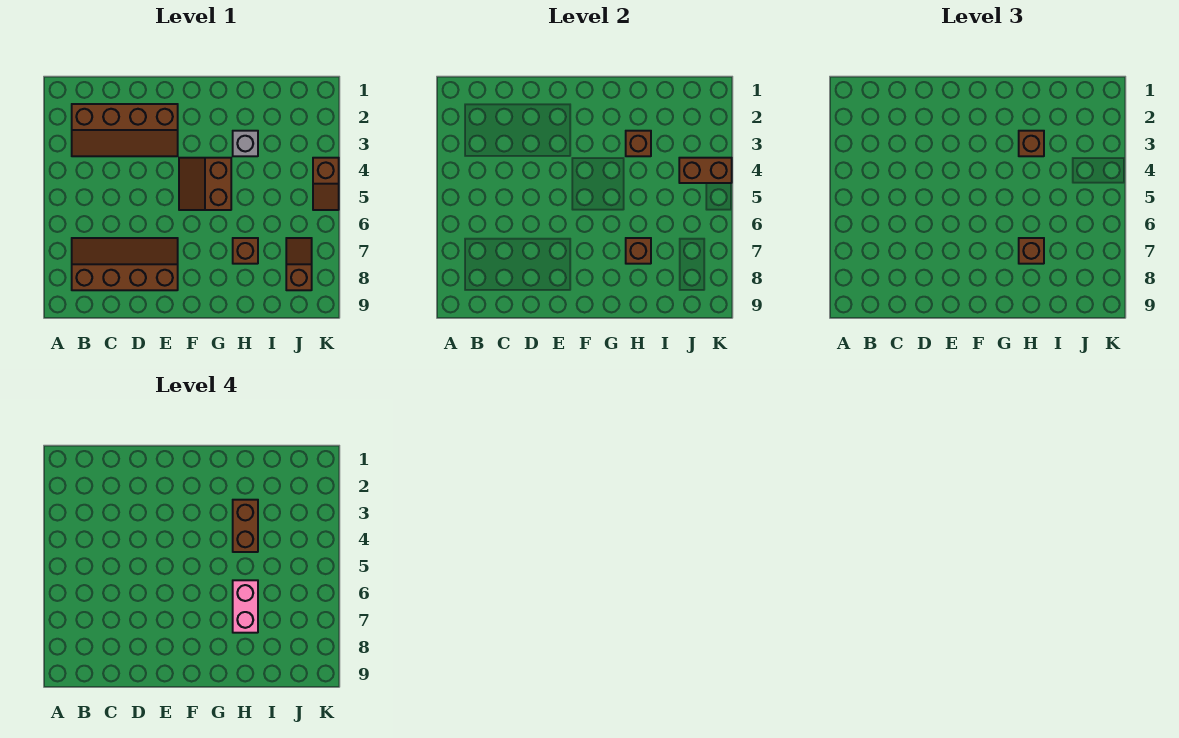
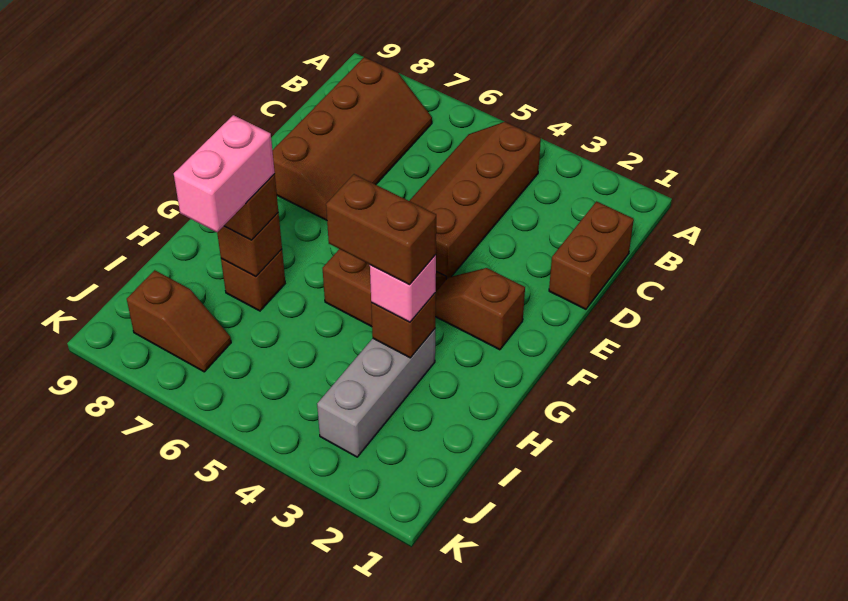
brown slope B2:E3 level 1 top 2 -> brown slope B4:E5 level 1 top 4
grey brick H3 level 1 -> grey brick H3:J3 level 1
brown brick H3 level 3 -> pink brick H3 level 3
pink brick H6:H7 level 4 -> pink brick H7:I7 level 4
brown brick J4:K4 level 2 -> brown brick C1:D1 level 1
brown slope K4:K5 level 1 top 4 -> brown slope F2:F3 level 1 top 2

